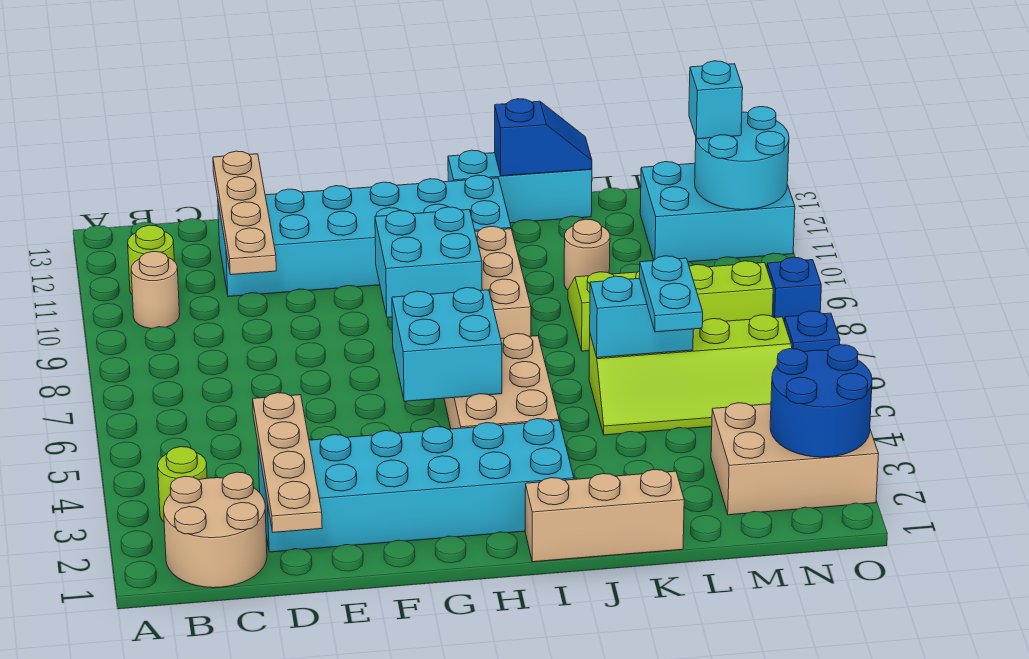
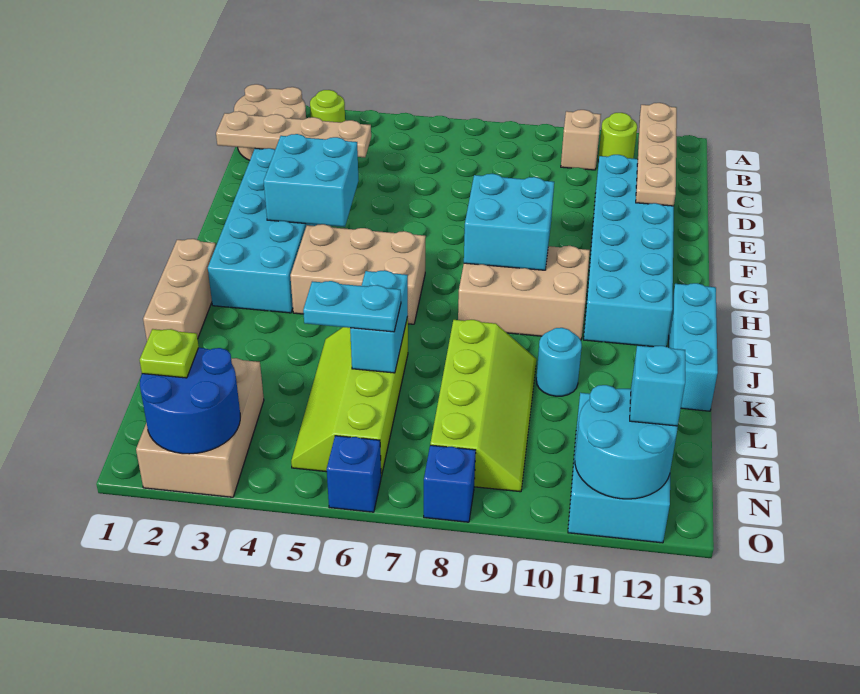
tan round brick B10 level 1 -> tan brick B10 level 1
tan plate D10:D13 level 2 -> tan plate B12:E12 level 2
cyan brick G5:H6 level 2 -> cyan brick F3:G4 level 2
blue slope J13:K13 level 2 top J -> none
tan round brick K10 level 1 -> cyan round brick K10 level 1
none -> lime plate N2 level 3

